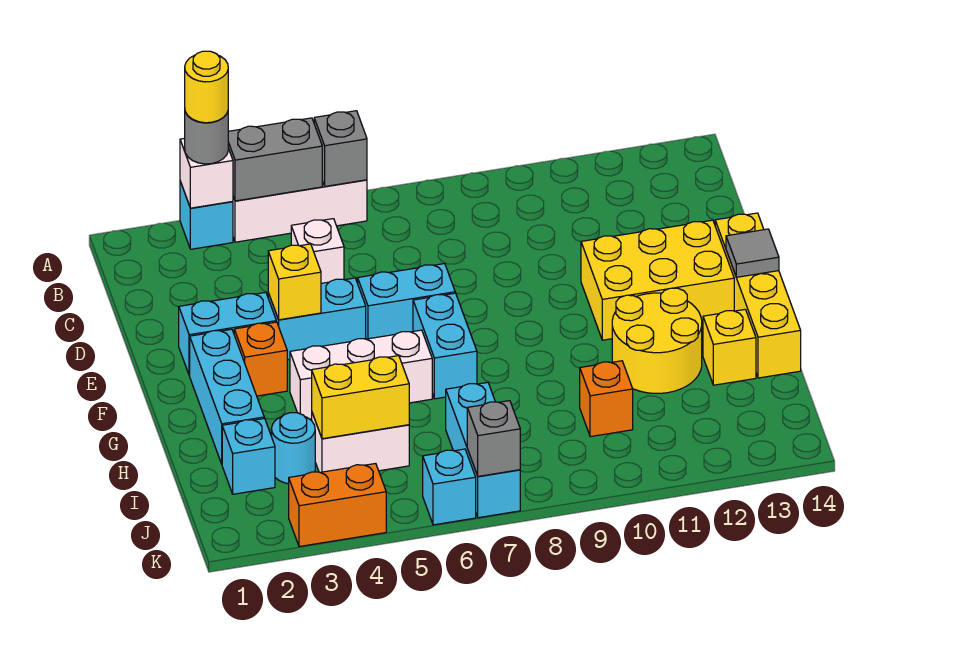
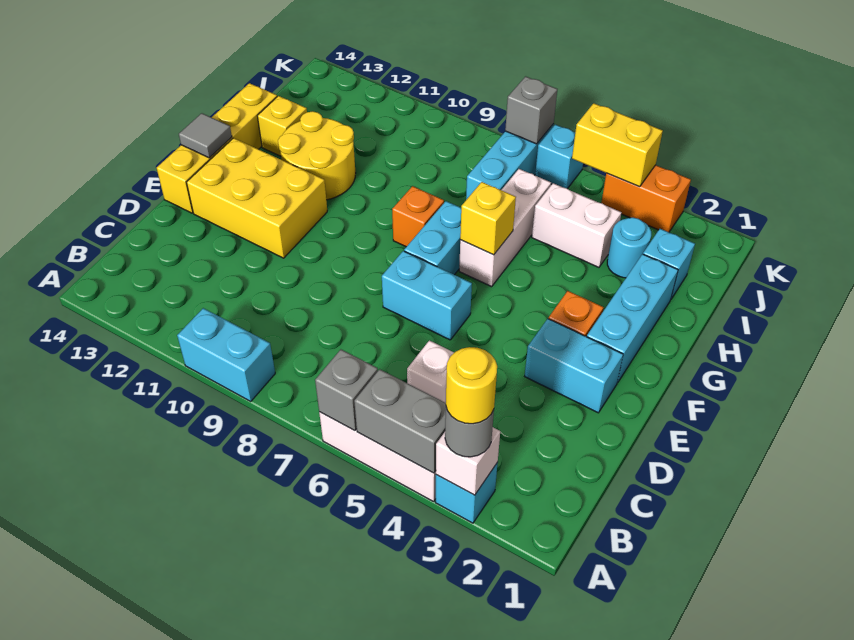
cyan brick E4:E5 level 1 -> cyan brick A9:A10 level 1
yellow brick E4 level 2 -> yellow brick G6 level 2
white brick G4:G6 level 1 -> white brick G6:I6 level 1
yellow brick I4:I5 level 2 -> yellow brick K4:K5 level 2
orange brick I10 level 1 -> orange brick G8 level 1

